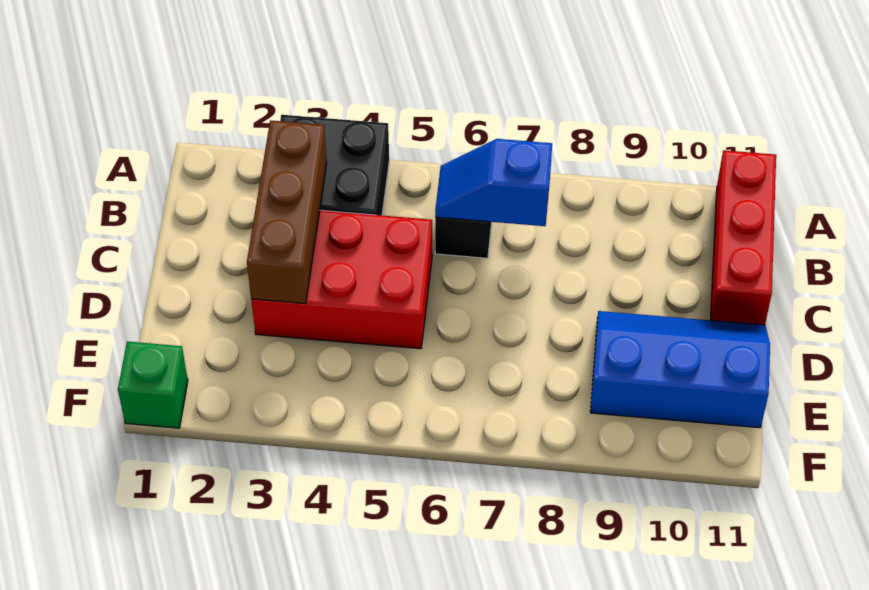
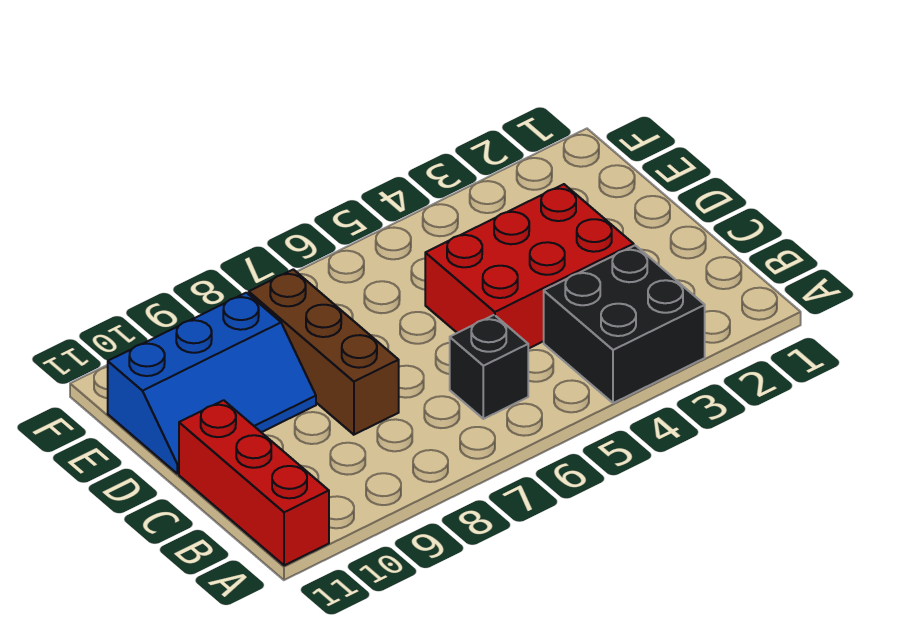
brown brick B3:D3 level 2 -> brown brick C8:E8 level 1
blue slope B6:B7 level 2 top 7 -> none
green brick F1 level 1 -> none

